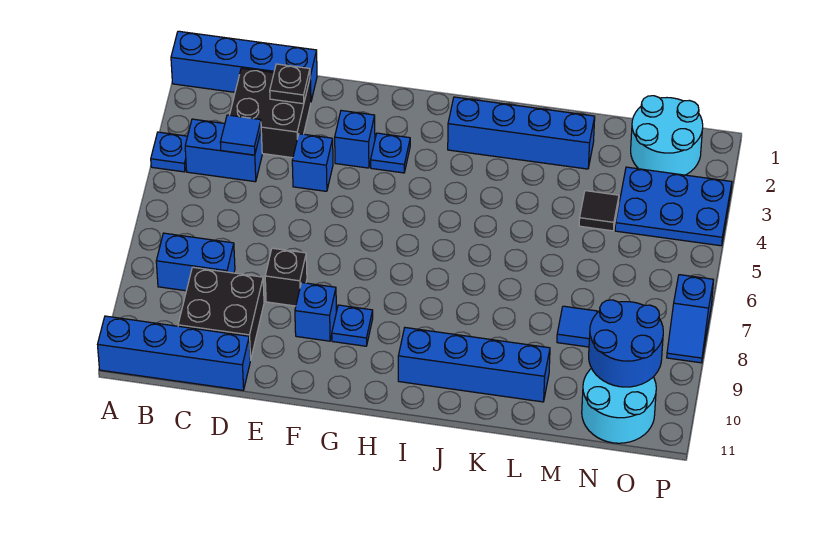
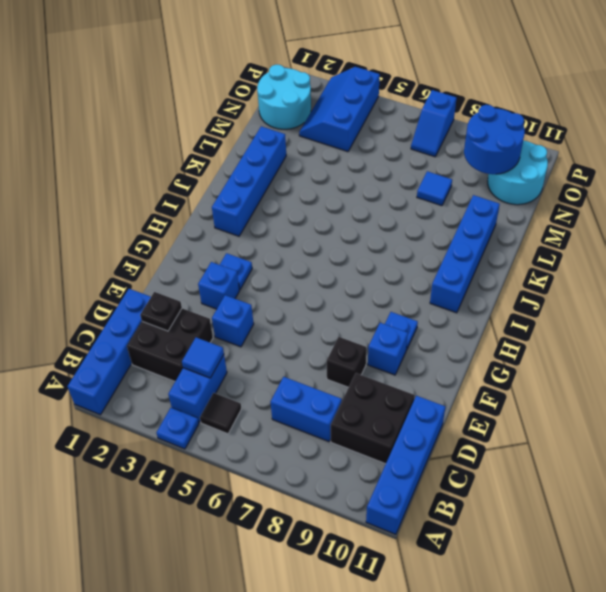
blue brick B8:C8 level 1 -> blue brick C7:C8 level 1
black tile M4 level 1 -> black tile B5 level 1
blue plate N3:P4 level 1 -> blue slope N3:P4 level 1 top 4
blue slope P7:P8 level 1 top 7 -> blue slope O7:P7 level 1 top P

